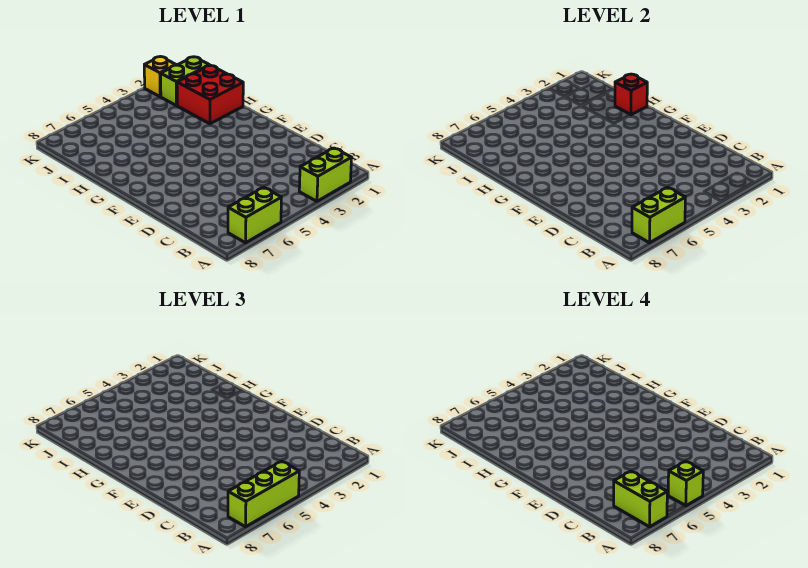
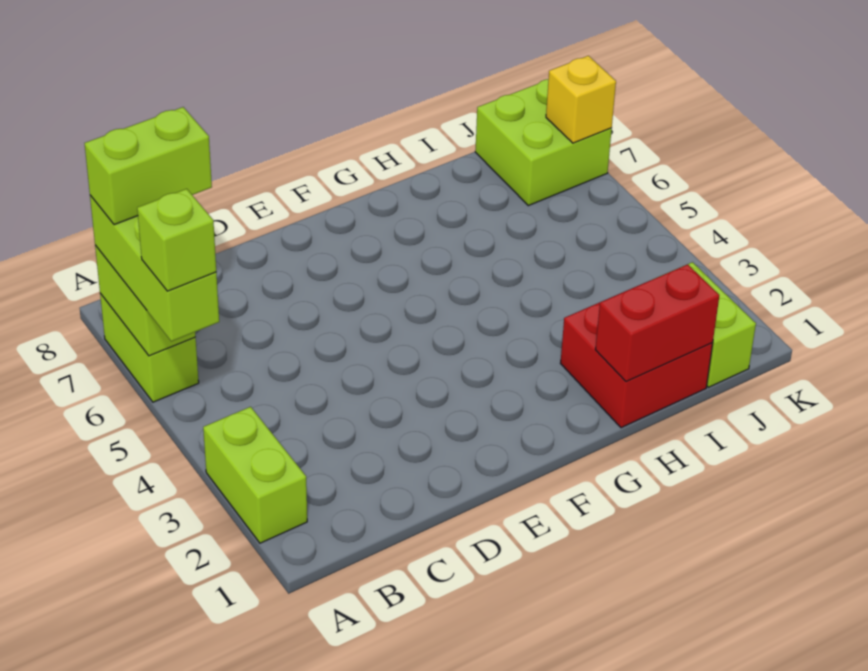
red brick H1 level 2 -> red brick H1:I1 level 2
none -> lime brick J7:K8 level 1
yellow brick K2 level 1 -> yellow brick K7 level 2

